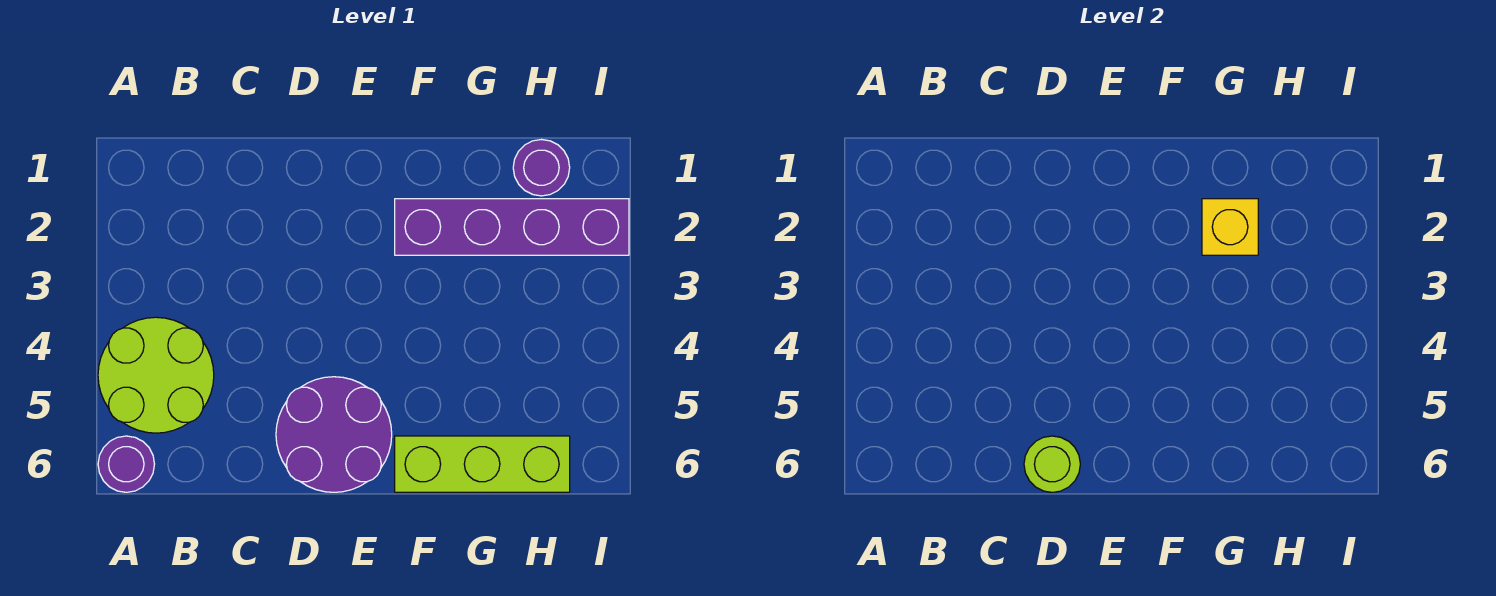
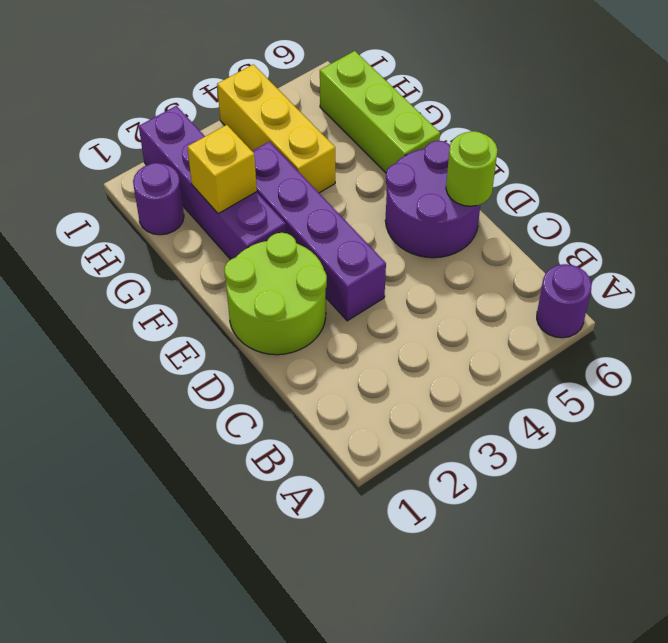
lime round brick A4:B5 level 1 -> lime round brick D1:E2 level 1
none -> purple brick D3:G3 level 1
none -> yellow brick G4:I4 level 1

